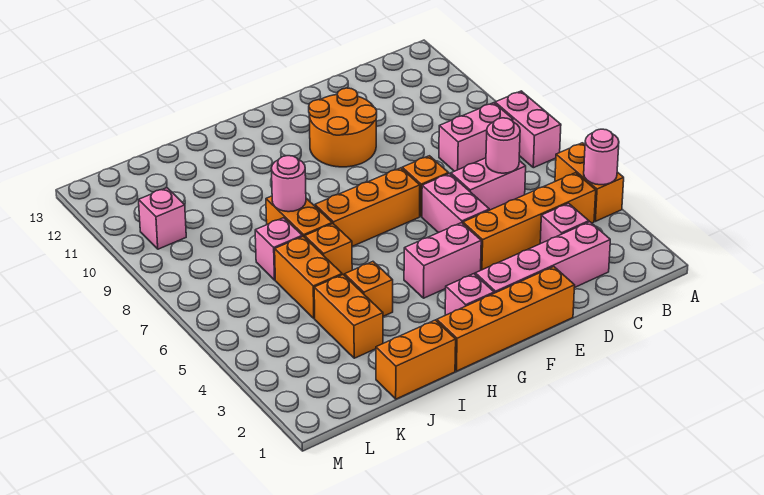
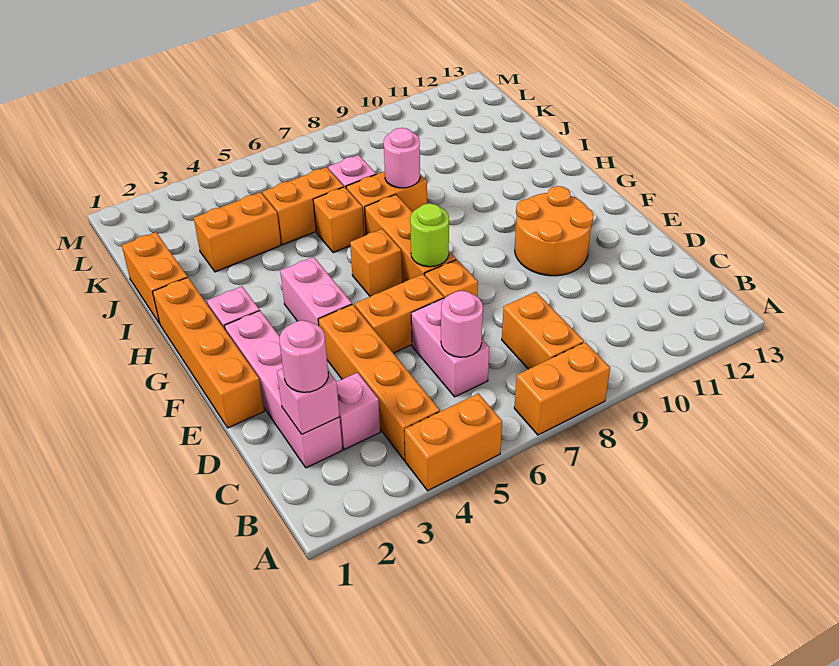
pink round brick A4 level 2 -> pink round brick C2 level 3
pink brick A7:A8 level 1 -> orange brick A7:A8 level 1
pink brick B8:C8 level 1 -> orange brick B8:C8 level 1
pink brick E5:E6 level 1 -> orange brick E5:E6 level 1
none -> lime round brick F7 level 2
orange brick I4 level 1 -> orange brick G6 level 1
pink brick L10 level 1 -> pink brick C2 level 2

